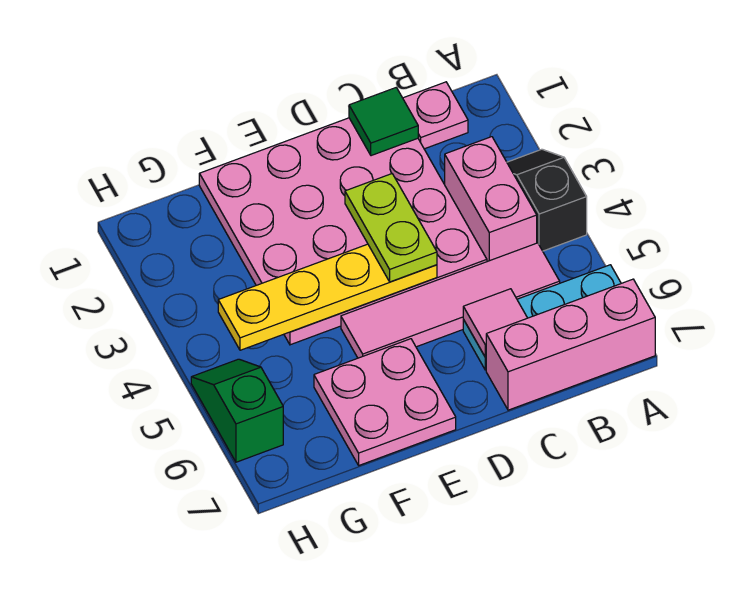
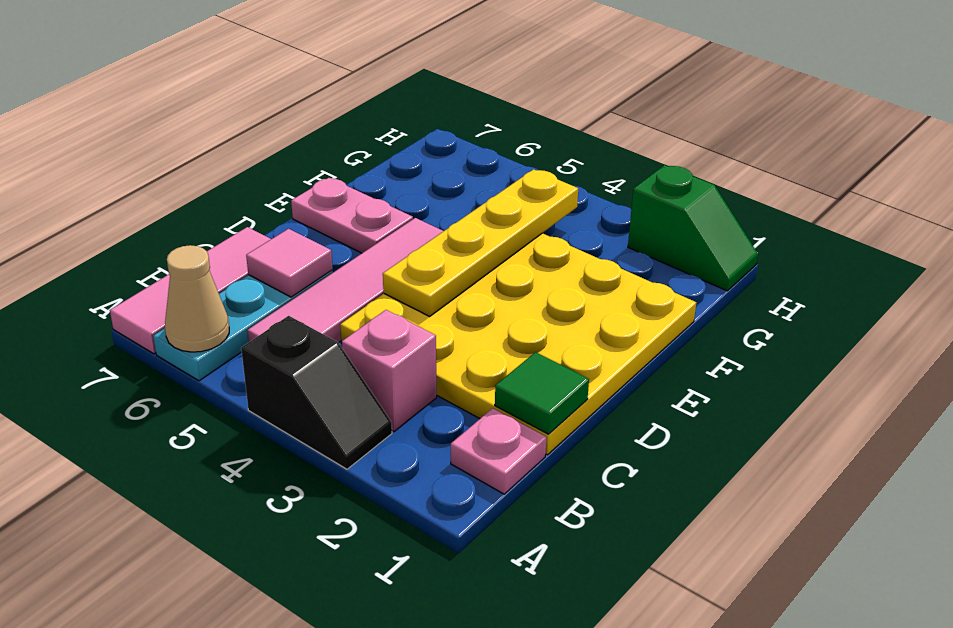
none -> tan cone A6 level 2
pink brick A7:C7 level 1 -> pink tile A7:C7 level 1
pink brick B3:B4 level 1 -> pink brick B3 level 1
pink plate C1:F4 level 1 -> yellow plate C1:F4 level 1
lime plate D3:D4 level 3 -> none
pink plate E6:F7 level 1 -> pink plate E6:E7 level 1
green slope H5:H6 level 1 top 6 -> green slope H1:H2 level 1 top 2

